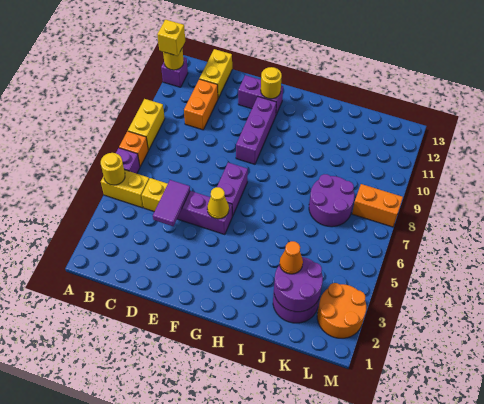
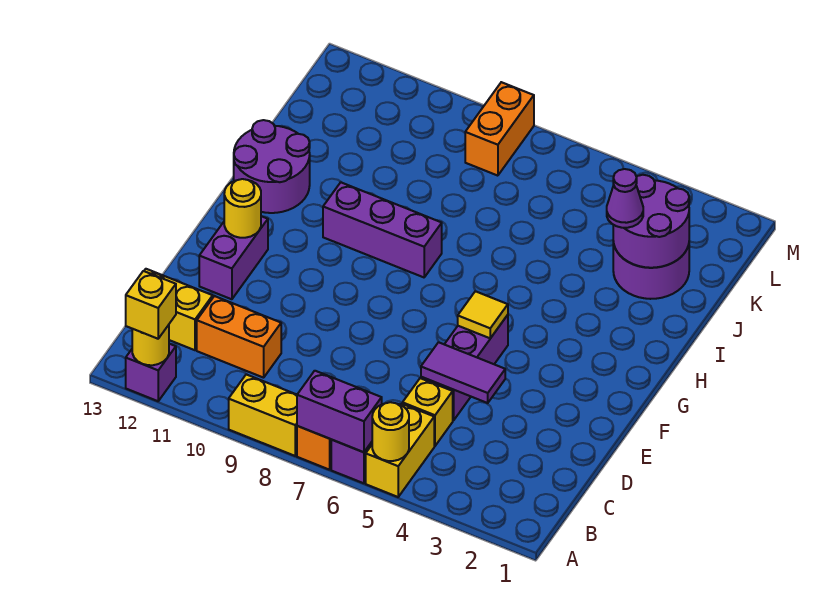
yellow cone F5 level 2 -> yellow tile F5 level 2
purple brick F6:F7 level 1 -> purple brick A6:A7 level 2
purple brick F9:F11 level 1 -> purple brick H8:H10 level 1
orange cone J3 level 3 -> purple cone J3 level 3
purple round brick J7:K8 level 1 -> purple round brick H12:I13 level 1
orange round brick L2:M3 level 1 -> none

